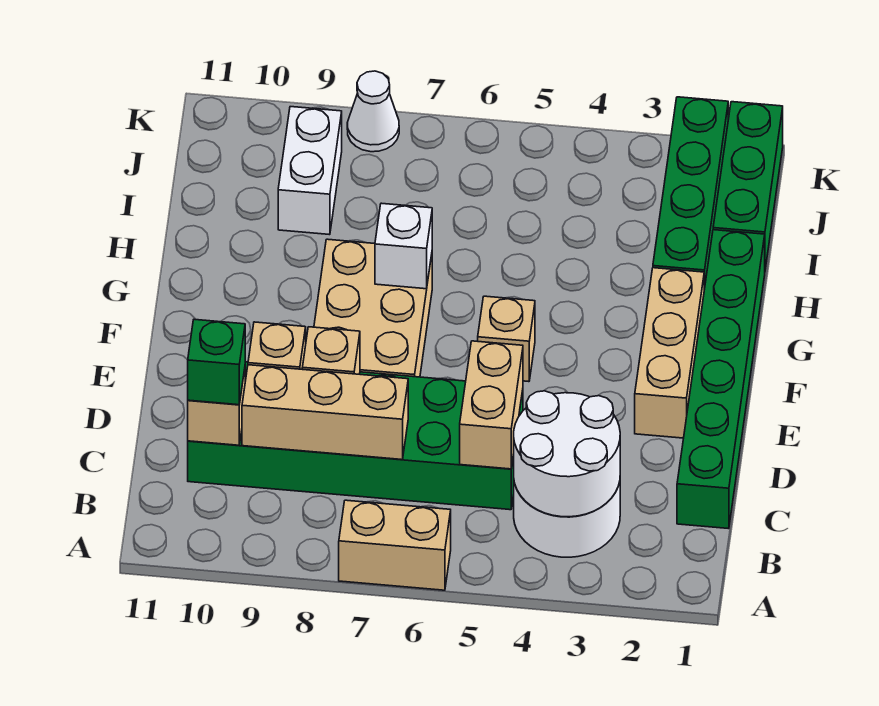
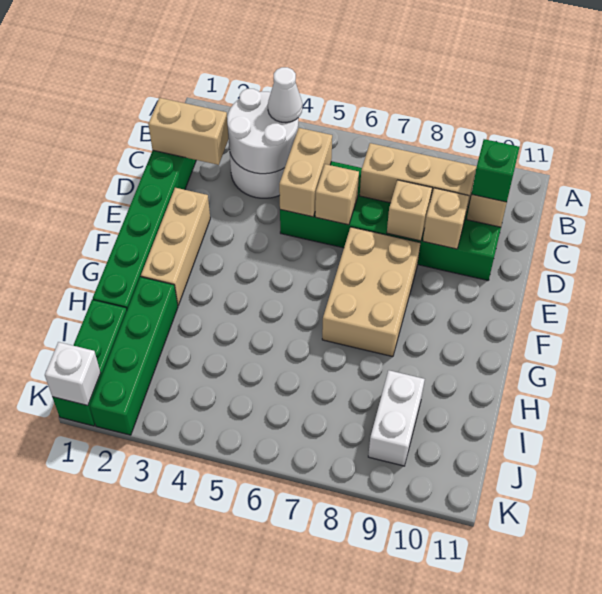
tan brick A6:A7 level 1 -> tan brick C1:C2 level 2
tan brick F5 level 1 -> tan brick D6 level 2
white brick G7 level 2 -> white brick K1 level 2
white cone K8 level 1 -> white cone B4 level 3

